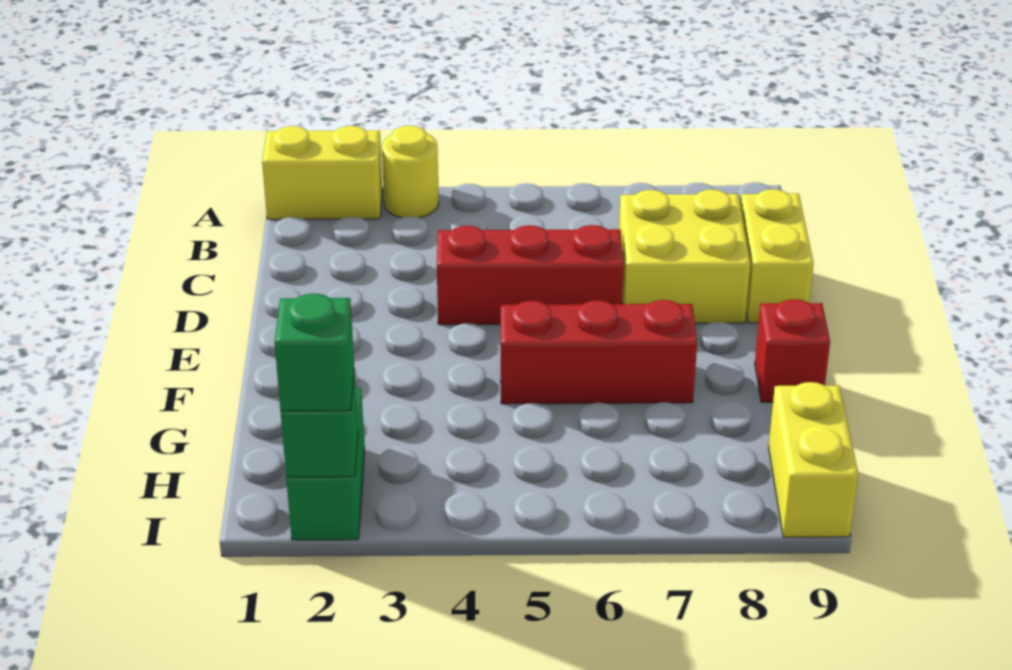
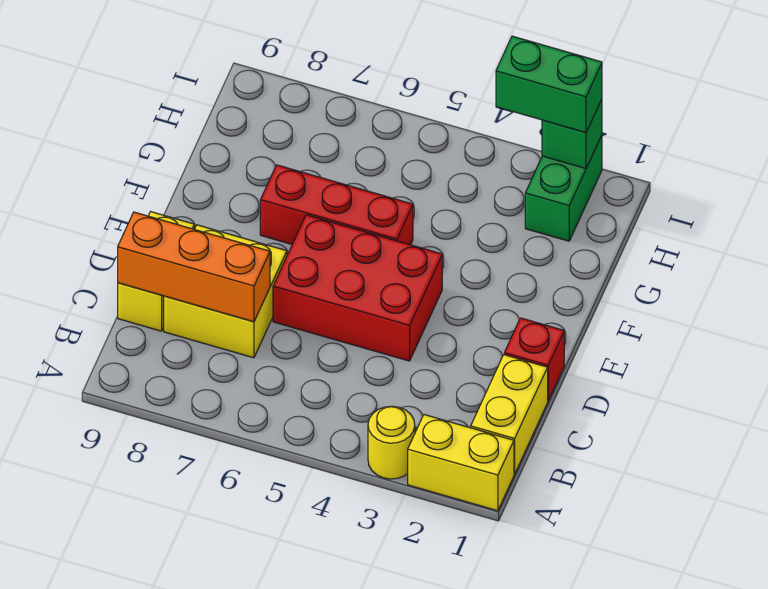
none -> orange brick C7:C9 level 2
red brick D4:D6 level 1 -> red brick D4:E6 level 1
red brick F9 level 1 -> red brick D1 level 1
yellow brick H9:I9 level 1 -> yellow brick B1:C1 level 1
green brick I2 level 3 -> green brick I2:I3 level 3

